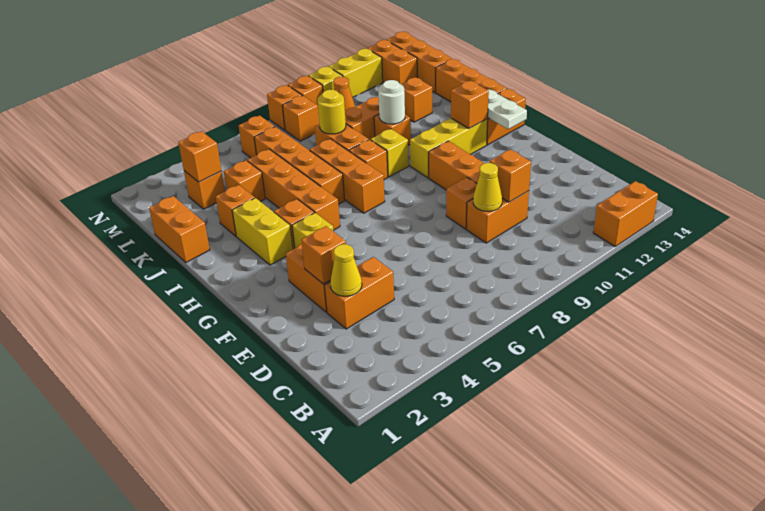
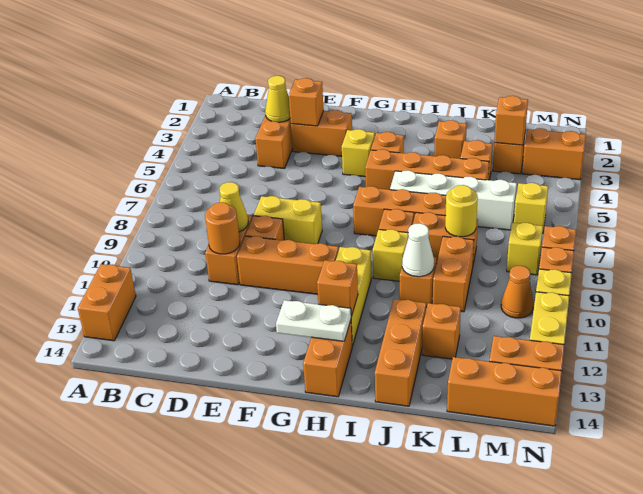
orange brick D10 level 2 -> orange round brick D10 level 2
yellow brick H3:I3 level 1 -> yellow brick E8:F8 level 1
orange brick I6:L6 level 1 -> white brick I6:L6 level 1
orange brick I14:K14 level 1 -> orange brick J12:J14 level 1
orange brick J1:K1 level 1 -> orange brick M3:N3 level 1
white round brick J10 level 2 -> white cone J10 level 2
orange brick M6 level 1 -> yellow brick M6 level 1
orange brick M8 level 1 -> yellow brick M8 level 1

